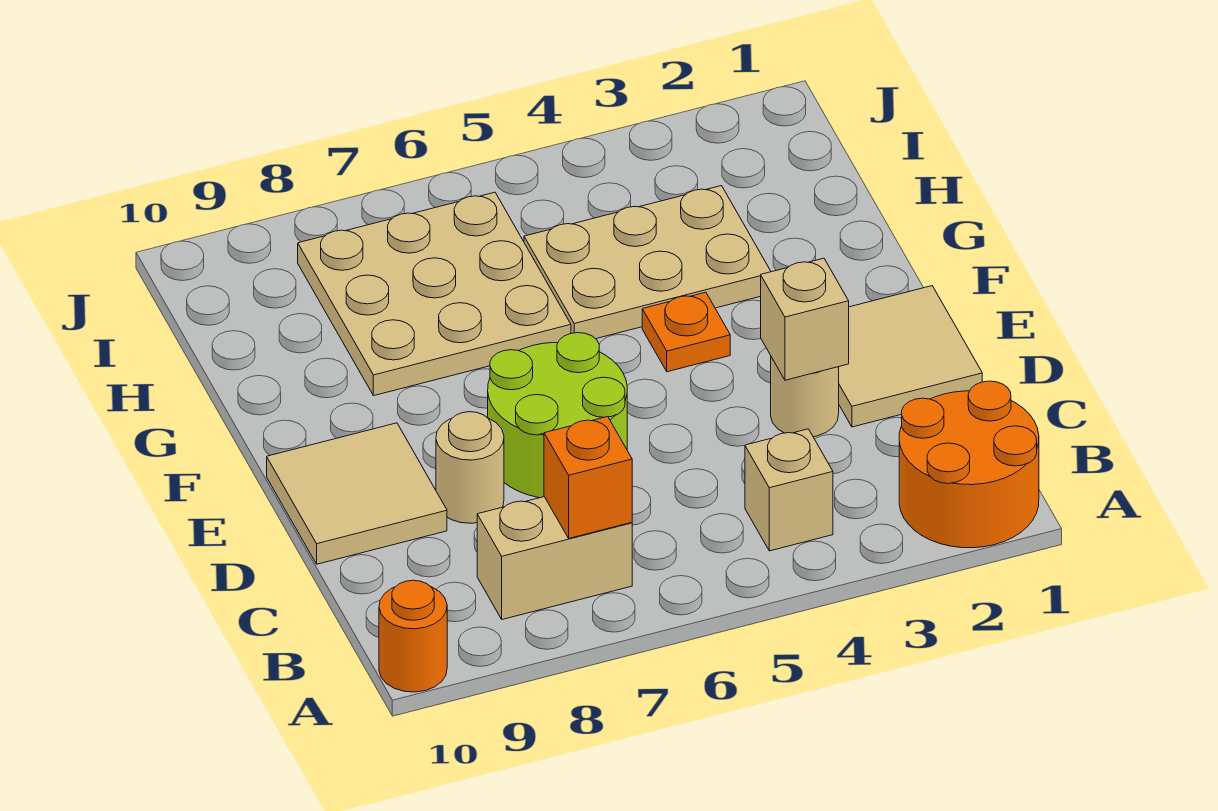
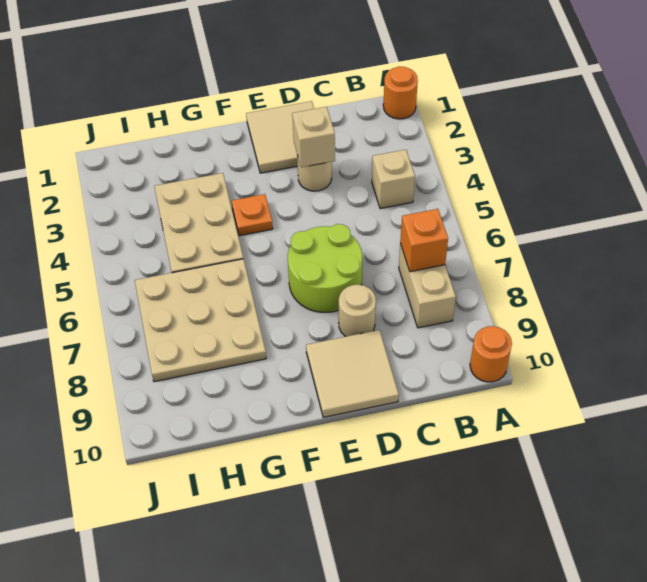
orange round brick A1:B2 level 1 -> orange round brick A1 level 1

